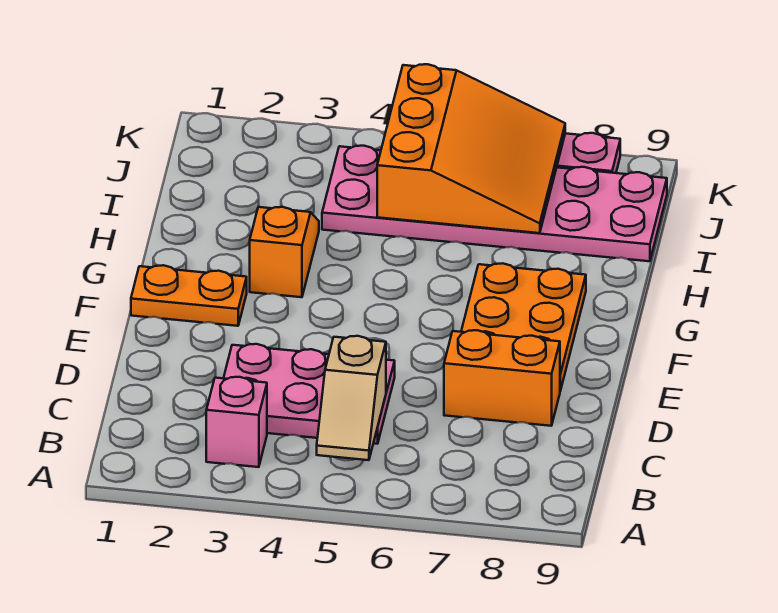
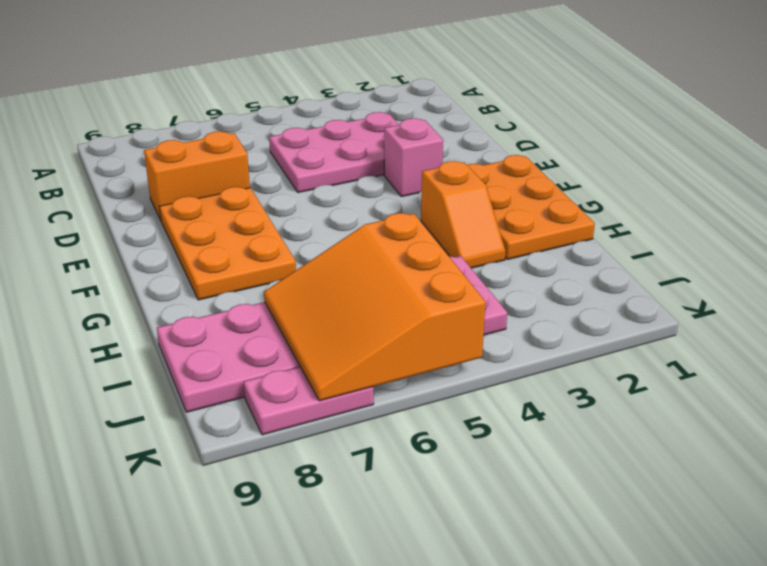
pink brick B3 level 1 -> pink brick E3 level 1
tan slope B5:C5 level 2 top C -> none
orange plate F1:F2 level 1 -> orange plate F1:H2 level 1

